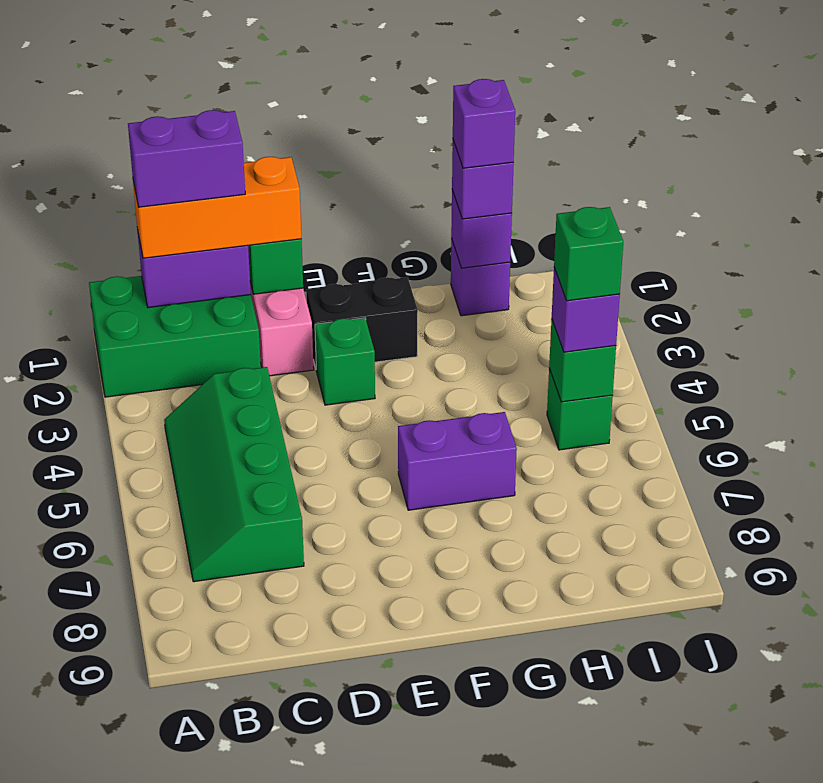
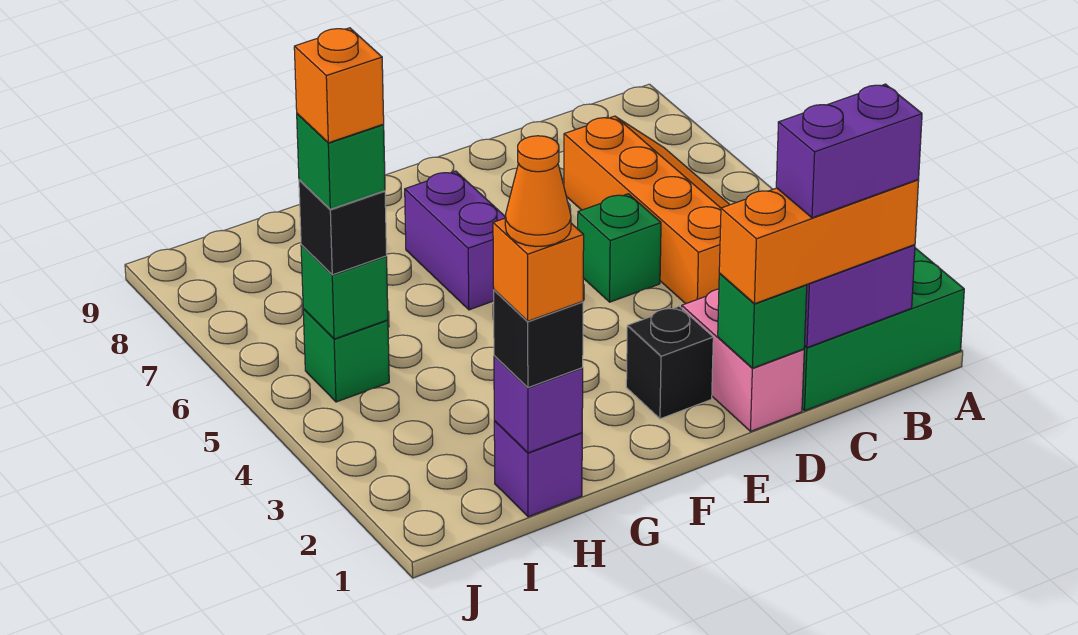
green slope B4:C7 level 1 top C -> orange slope B4:C7 level 1 top C
black brick E2:F2 level 1 -> black brick E2 level 1
green brick E3 level 1 -> green brick D5 level 1
purple brick F6:G6 level 1 -> purple brick F6:F7 level 1
purple brick H1 level 3 -> black brick H1 level 3
purple brick H1 level 4 -> orange brick H1 level 4
none -> orange cone H1 level 5
purple brick I5 level 3 -> black brick I5 level 3
none -> orange brick I5 level 5

